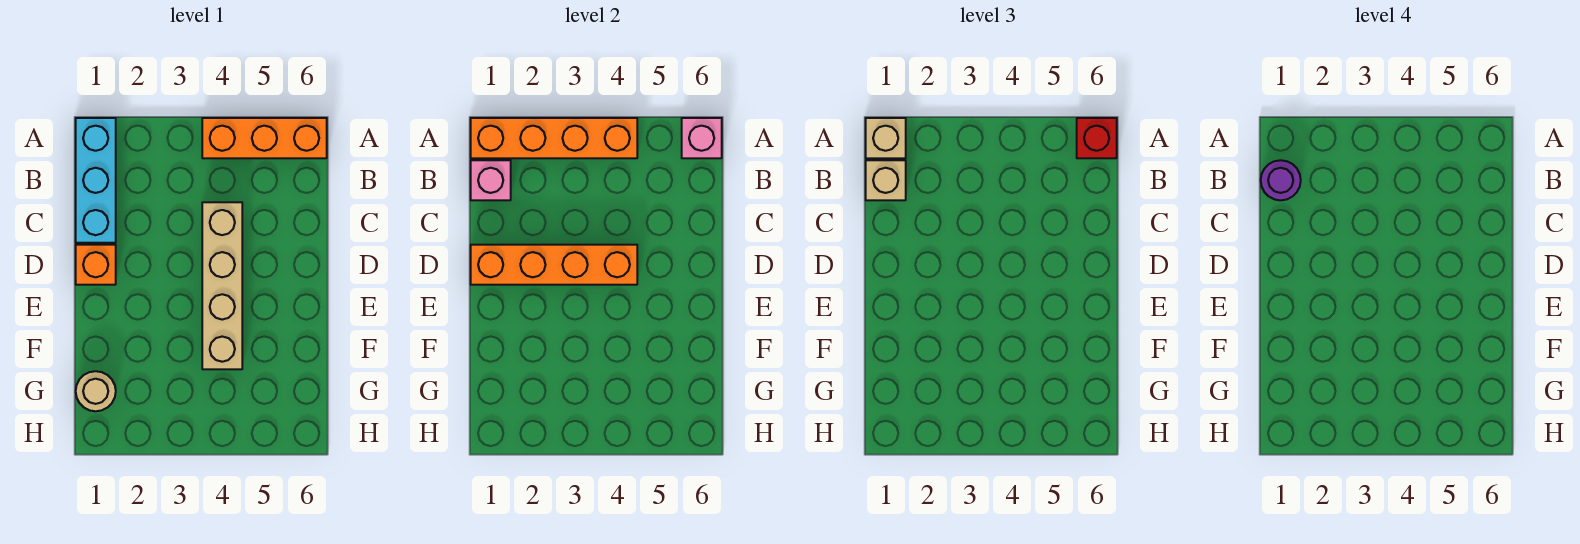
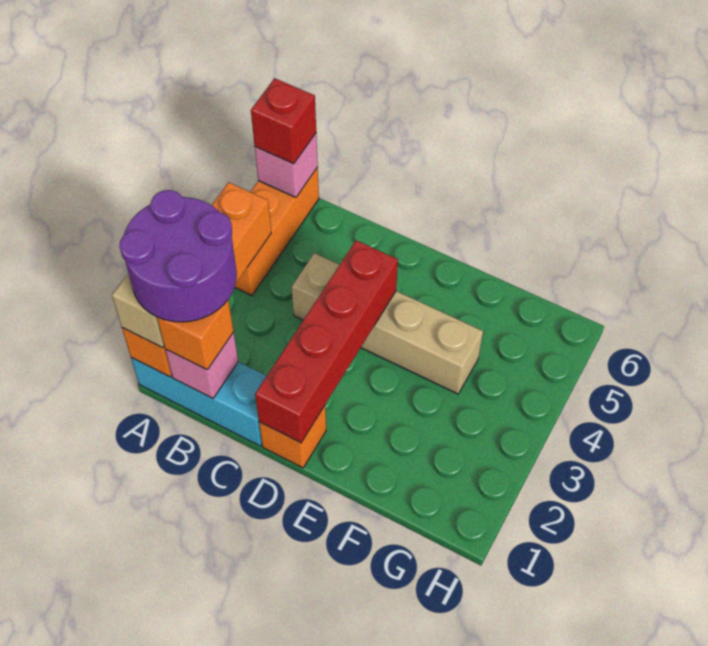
tan brick B1 level 3 -> orange brick B1 level 3
purple round brick B1 level 4 -> purple round brick A1:B2 level 4
orange brick D1:D4 level 2 -> red brick D1:D4 level 2
tan round brick G1 level 1 -> none

